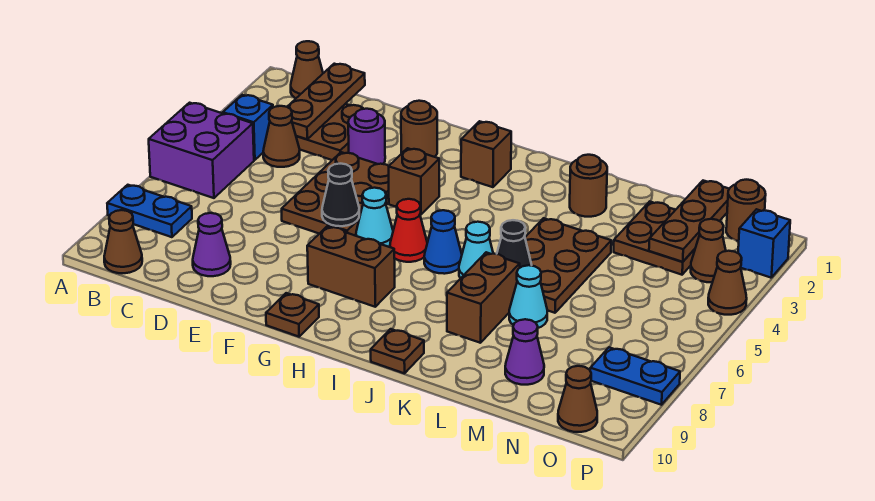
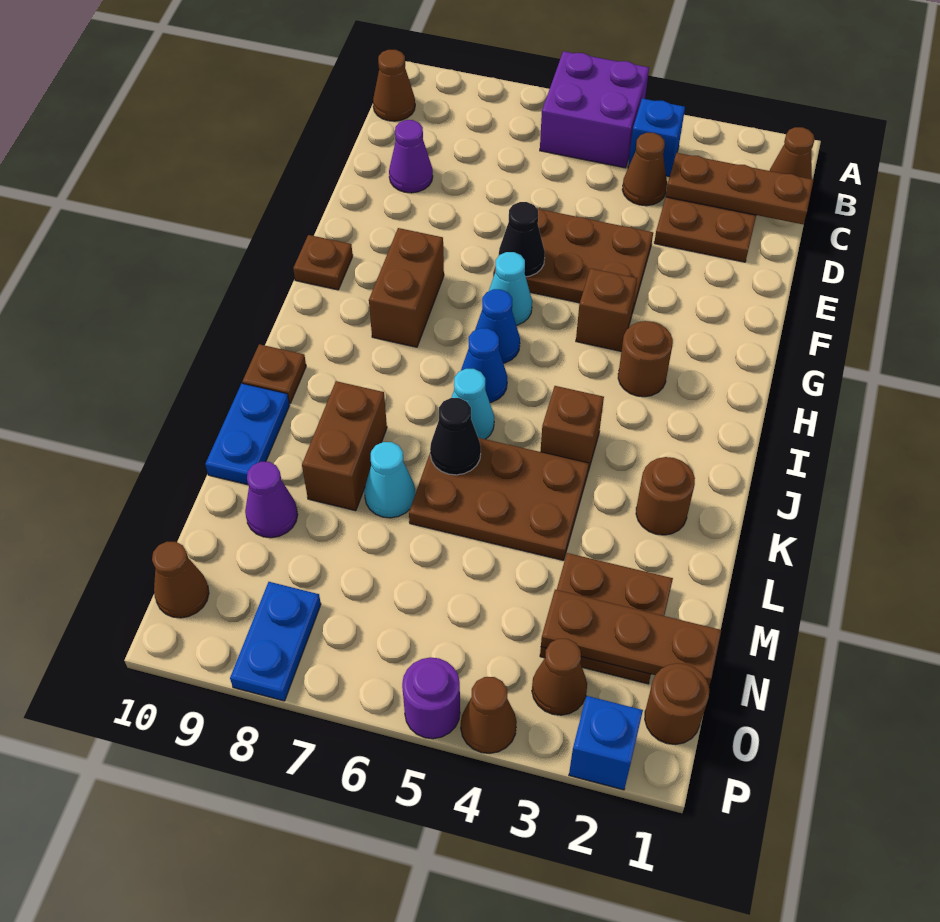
blue plate A8:B8 level 1 -> blue plate K10:L10 level 1
purple round brick E3 level 1 -> purple round brick P5 level 1
brown round brick F2 level 1 -> brown round brick H3 level 1
brown brick H2 level 1 -> brown brick J4 level 1
red cone H6 level 1 -> blue cone H6 level 1
brown brick K7:K8 level 1 -> brown brick K8:L8 level 1

